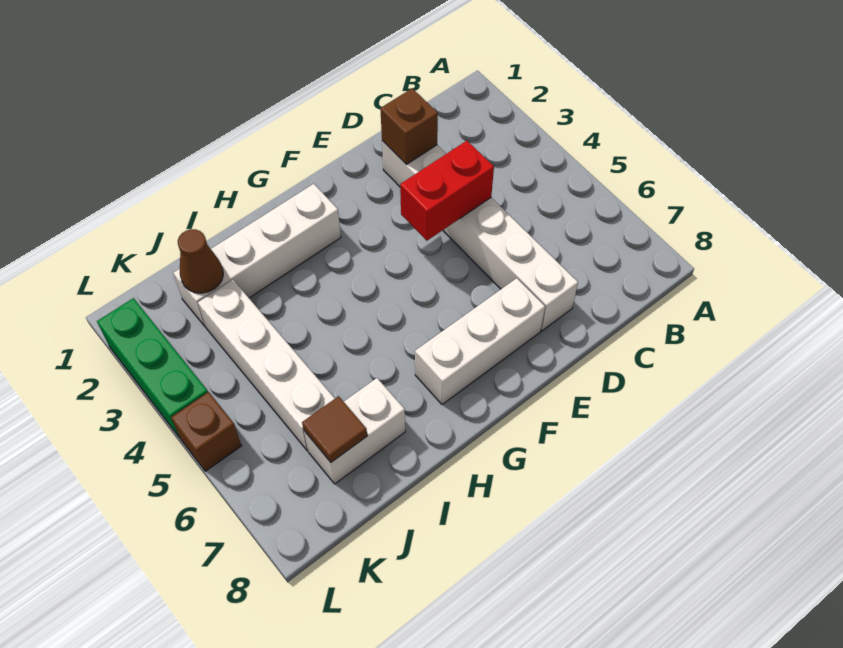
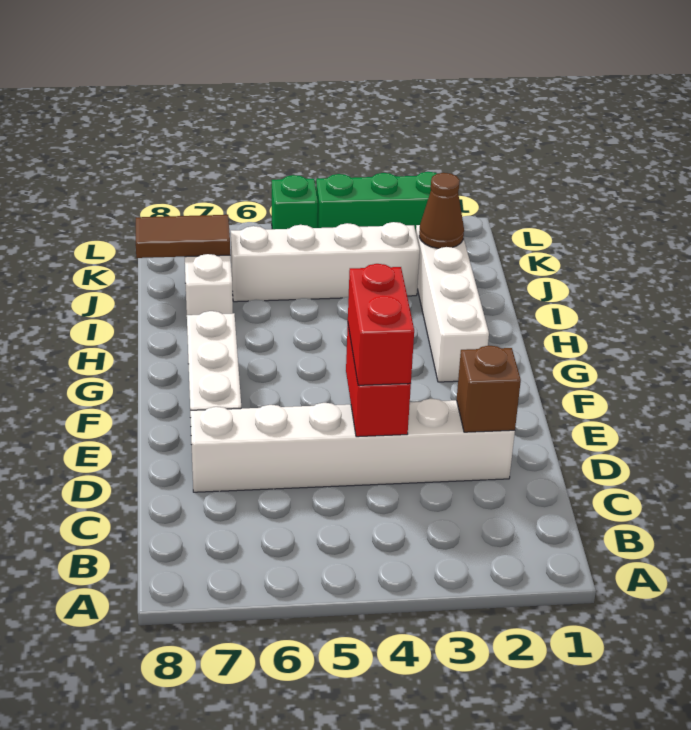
none -> red brick D4:E4 level 3
brown tile J7 level 2 -> brown tile J7:J8 level 2
brown brick L5 level 1 -> green brick L5 level 1

